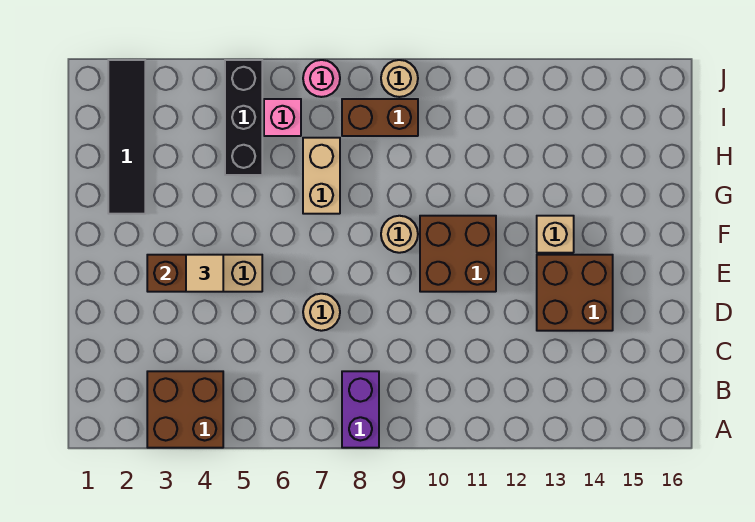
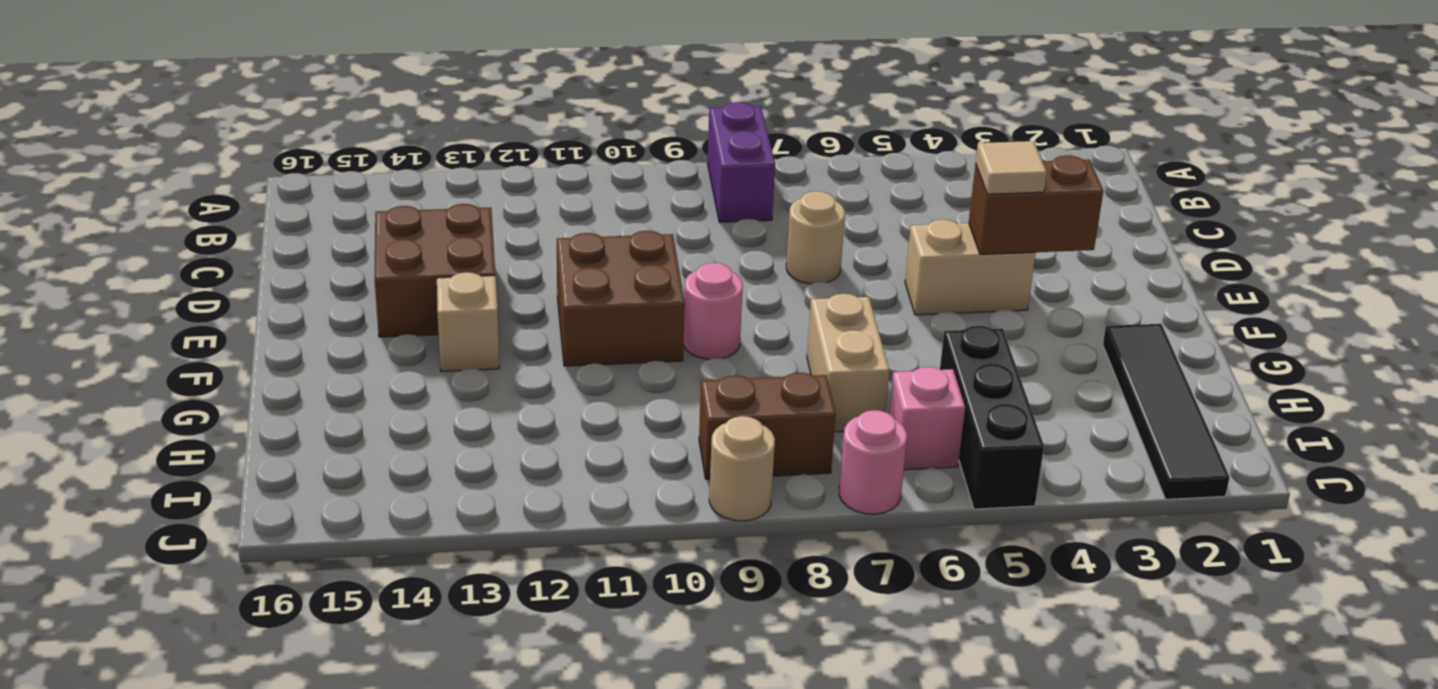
brown brick A3:B4 level 1 -> none
tan round brick F9 level 1 -> pink round brick F9 level 1

